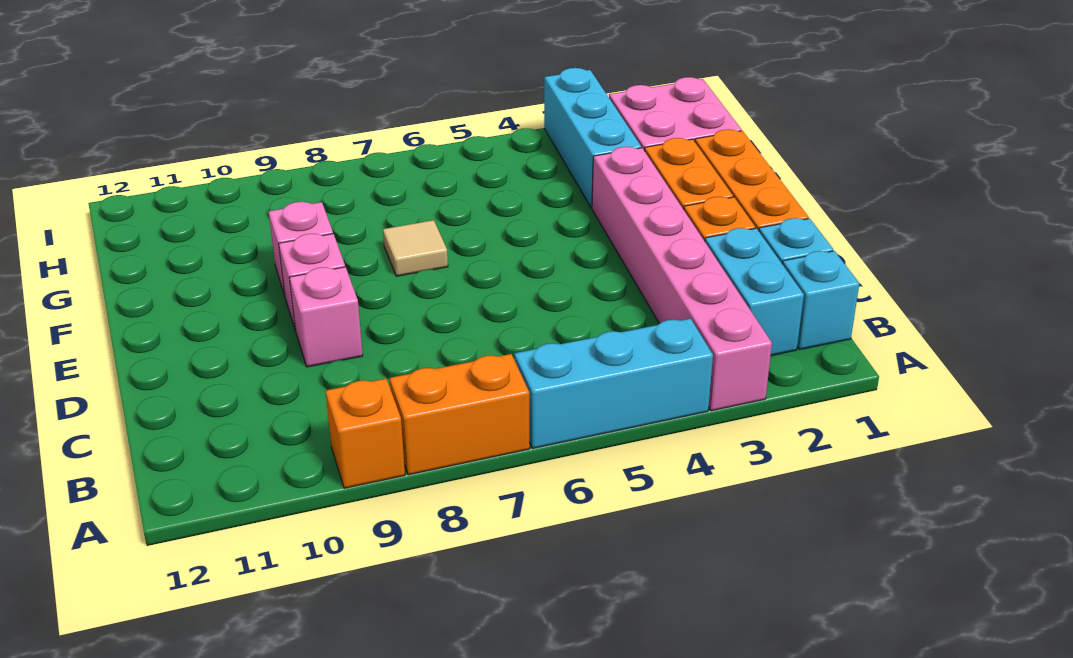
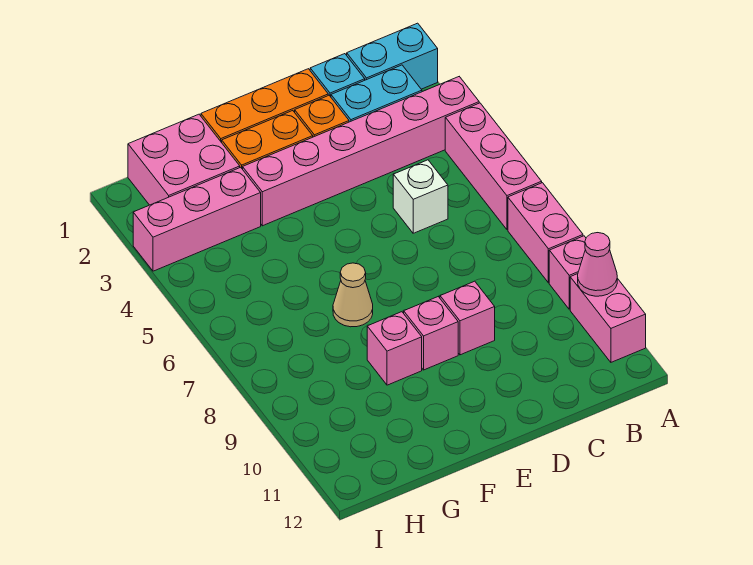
cyan brick A4:A6 level 1 -> pink brick A4:A6 level 1
orange brick A7:A8 level 1 -> pink brick A7:A8 level 1
orange brick A9 level 1 -> pink brick A9 level 1
none -> pink brick A10:A11 level 1
none -> pink cone A10 level 2
cyan brick B1 level 1 -> cyan brick A1:B1 level 1
none -> white brick C5 level 1
tan tile F7 level 1 -> tan cone F7 level 1
cyan brick G3:I3 level 1 -> pink brick G3:I3 level 1

